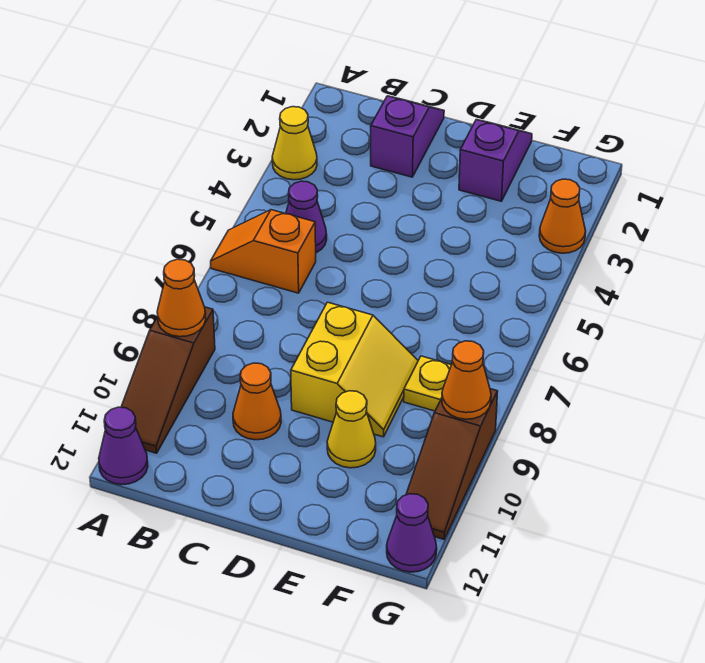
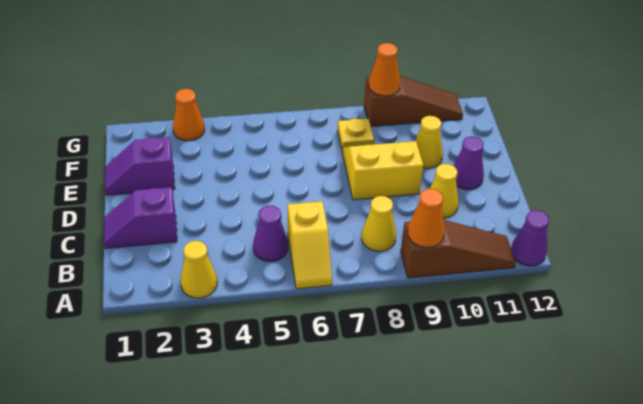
orange slope A6:B6 level 1 top B -> yellow slope A6:B6 level 1 top B
none -> yellow cone B8 level 1
orange cone C10 level 1 -> yellow cone C10 level 1
purple cone G12 level 1 -> purple cone D11 level 1

